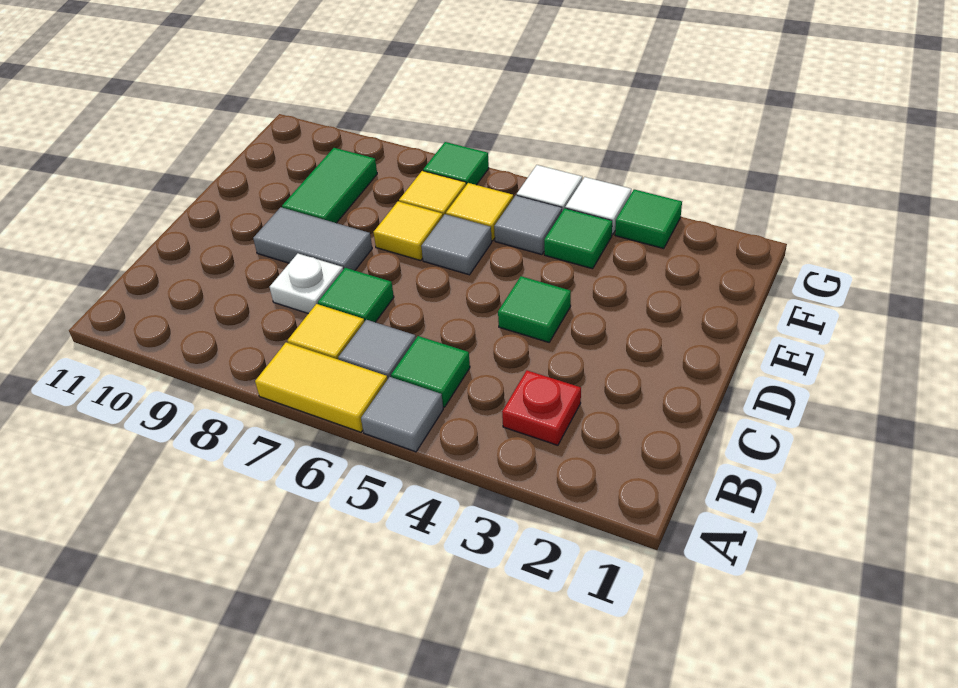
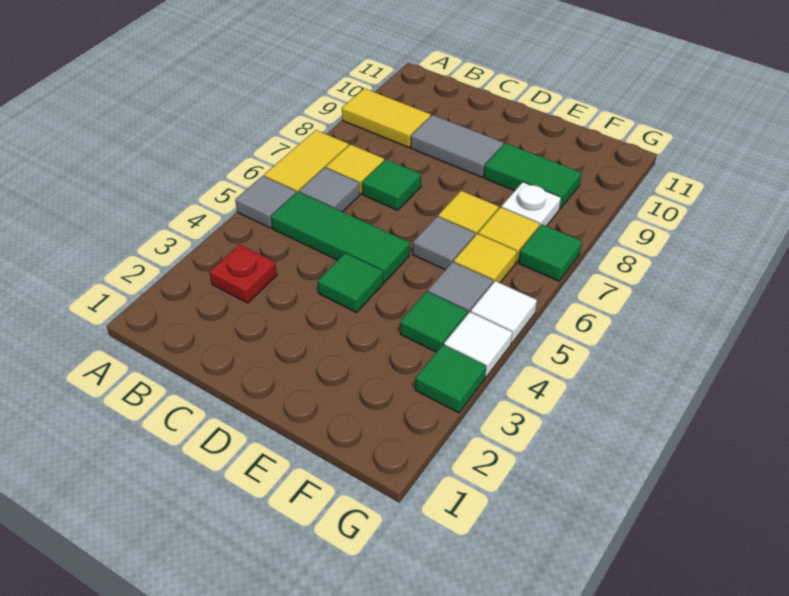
none -> yellow tile A9:B9 level 1
green tile B5 level 1 -> green tile B5:D5 level 1
white plate C8 level 1 -> white plate F8 level 1
grey tile D8:D9 level 1 -> grey tile C9:D9 level 1

